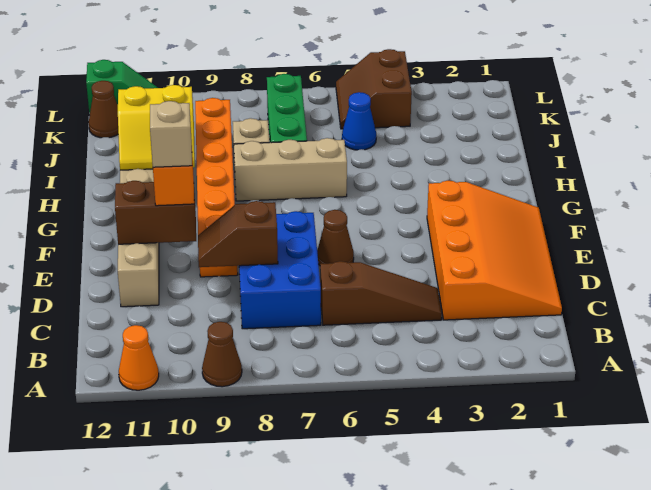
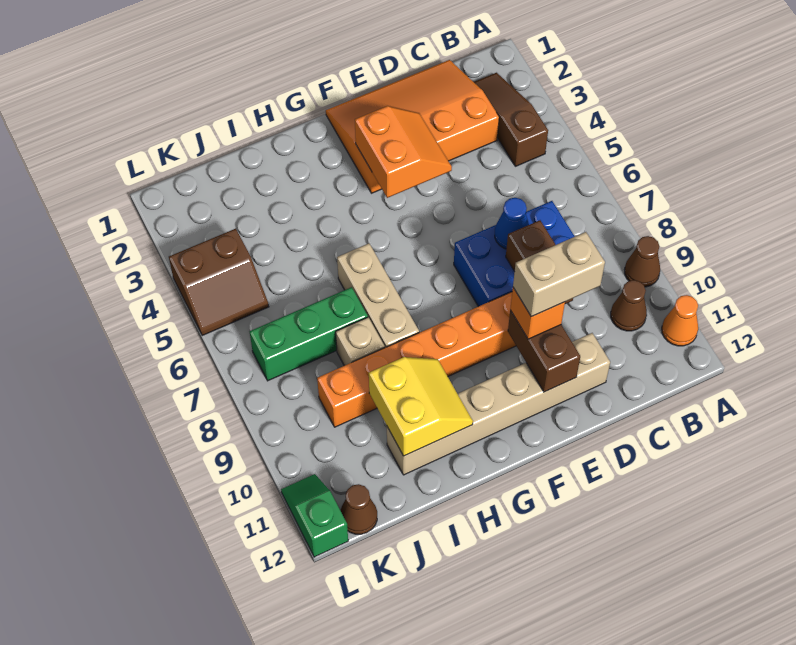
brown slope C4:C6 level 1 top 6 -> brown slope B2:B4 level 1 top 4
none -> orange slope E3:F4 level 2 top F
brown cone E6 level 1 -> brown cone B10 level 1
tan brick E10 level 4 -> tan brick D10:E10 level 4
blue cone J5 level 1 -> blue cone D7 level 2

